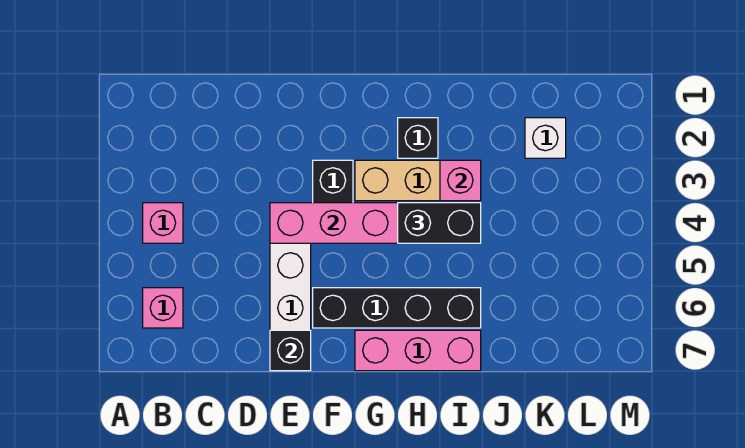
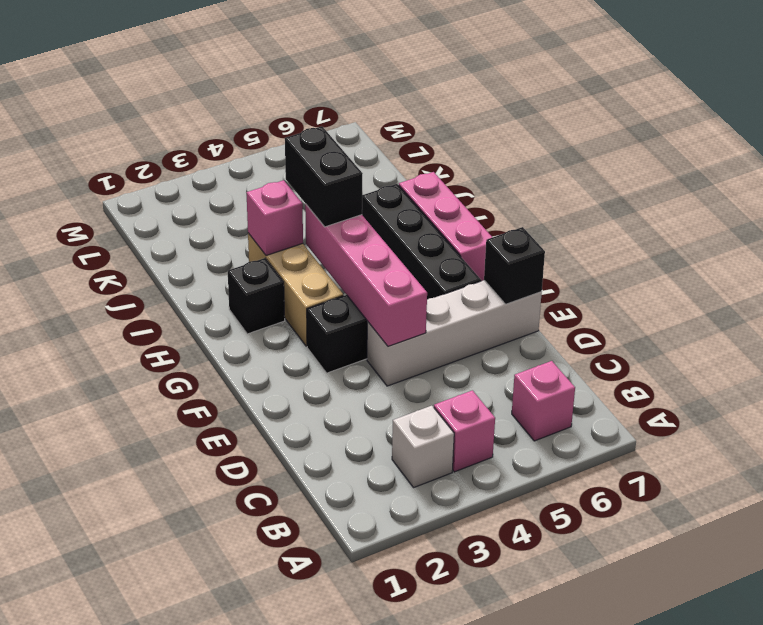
white brick K2 level 1 -> white brick B3 level 1

